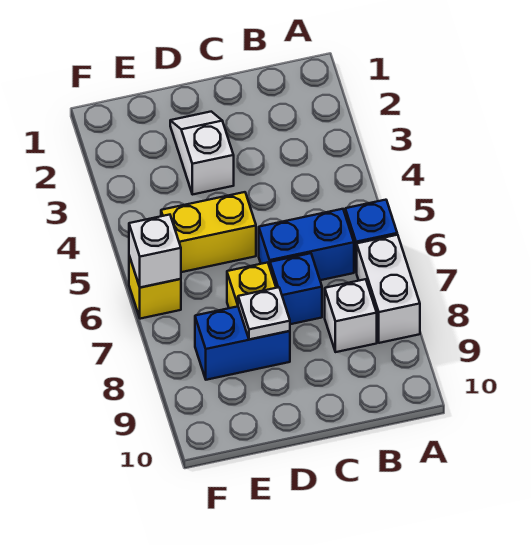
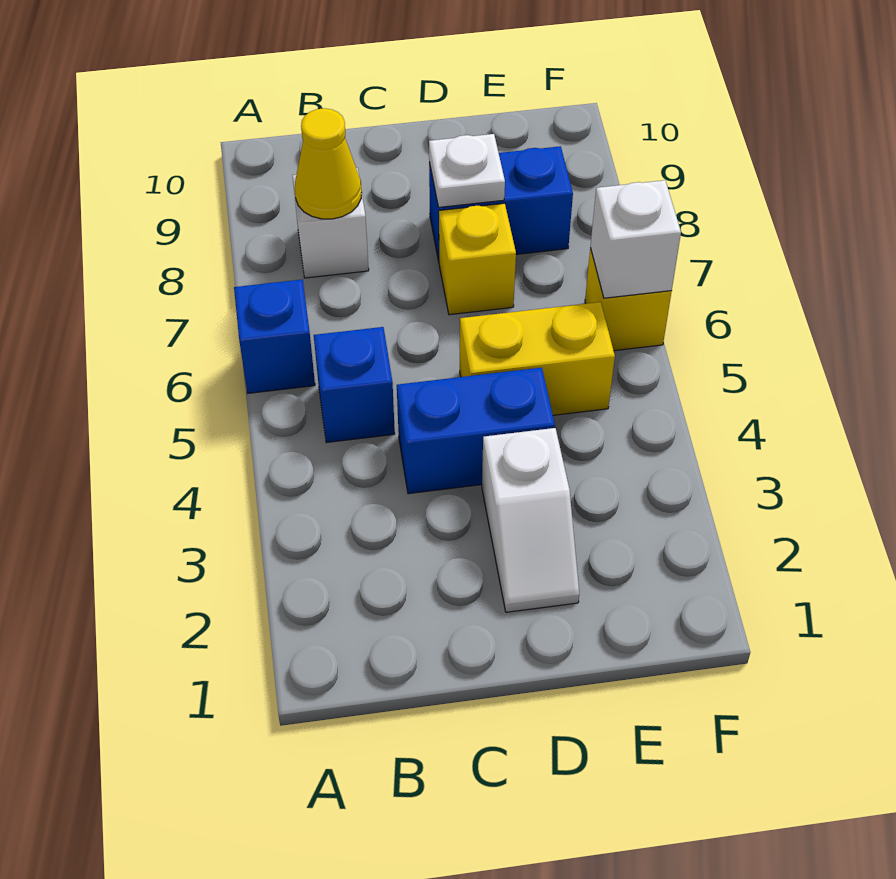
white brick A7:A8 level 1 -> none
blue brick B6:C6 level 1 -> blue brick C4:D4 level 1
none -> yellow cone B8 level 2
blue brick C7 level 1 -> blue brick B5 level 1

